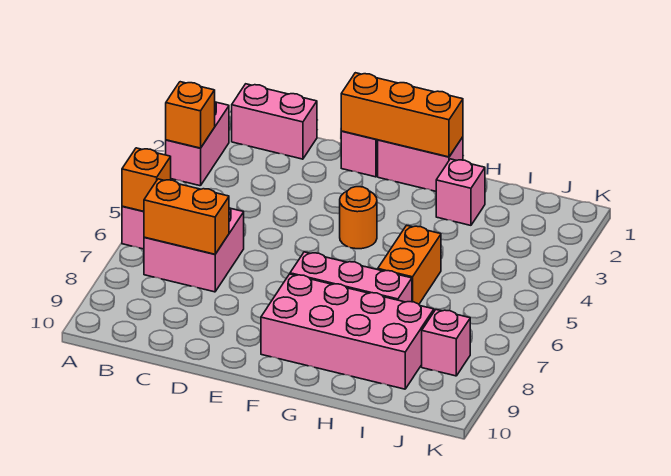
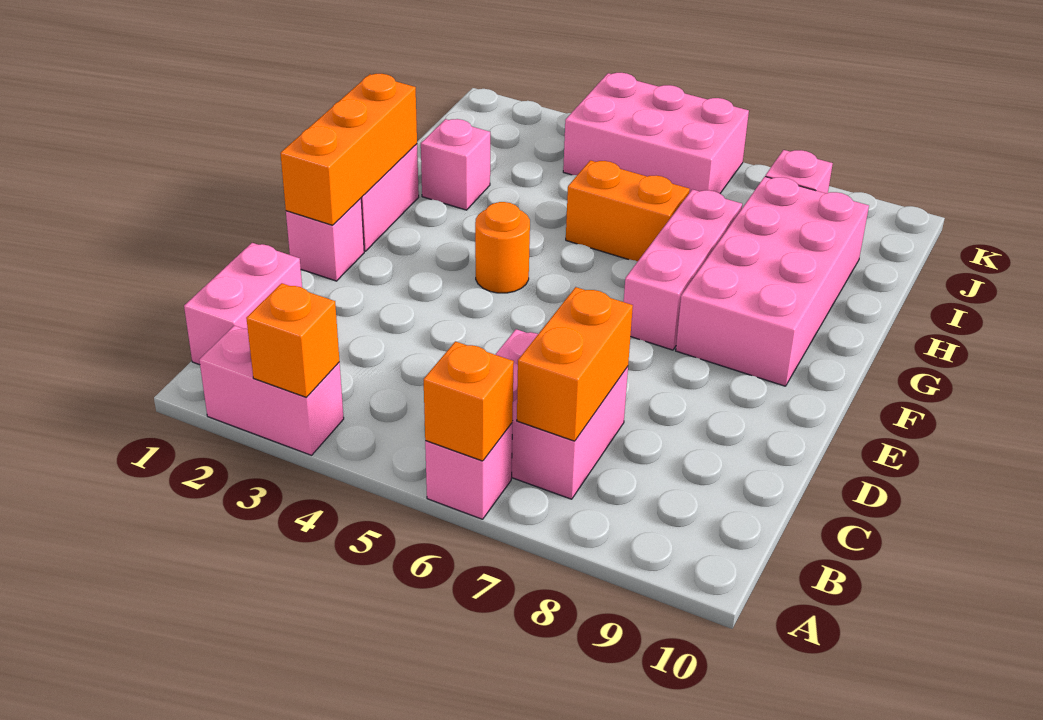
none -> pink brick J4:K6 level 1

